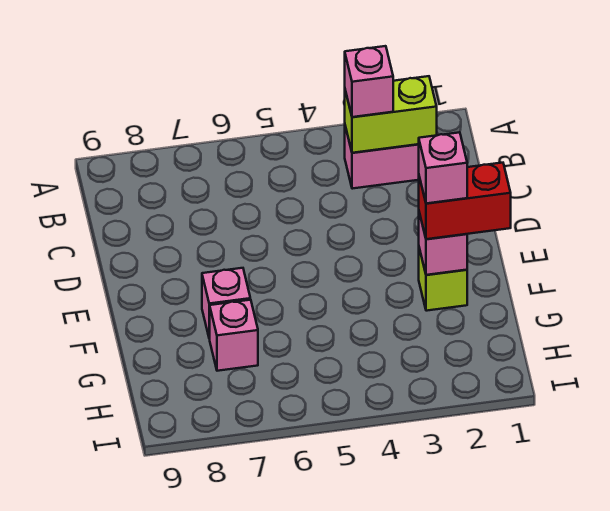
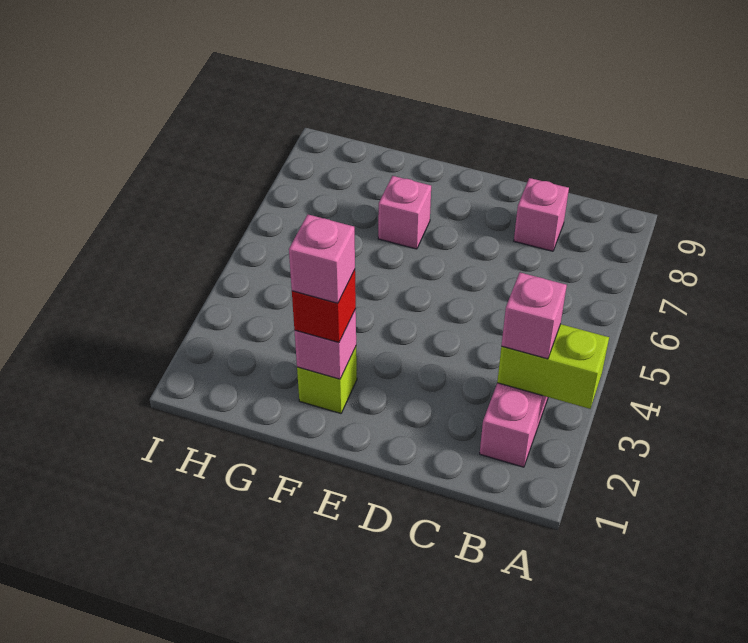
lime brick B2:B3 level 2 -> lime brick A3:B3 level 2
red brick F1:F2 level 3 -> red brick F2 level 3
pink brick G7 level 1 -> pink brick C8 level 1

